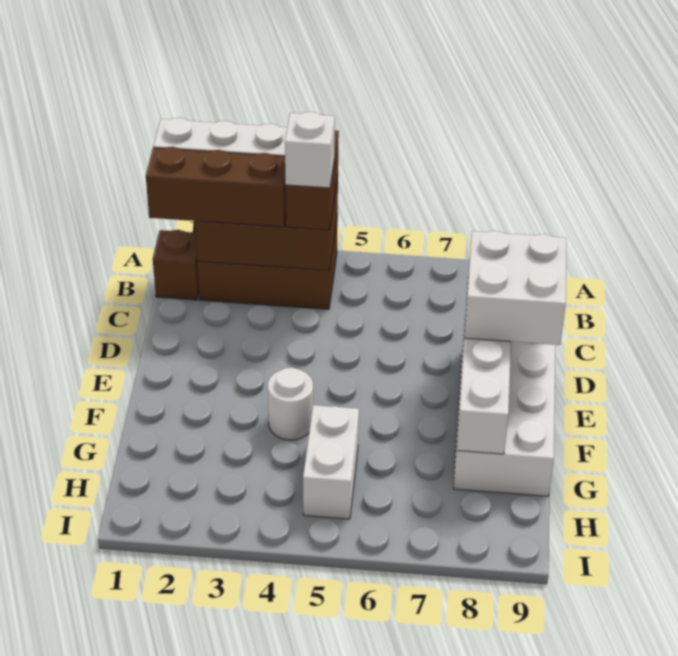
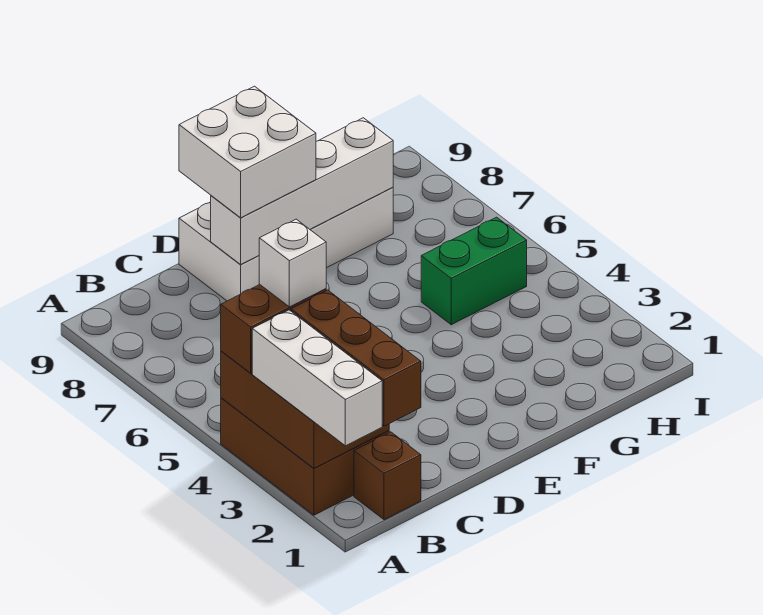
white round brick F4 level 1 -> none
white brick G5:H5 level 1 -> green brick G5:H5 level 1

